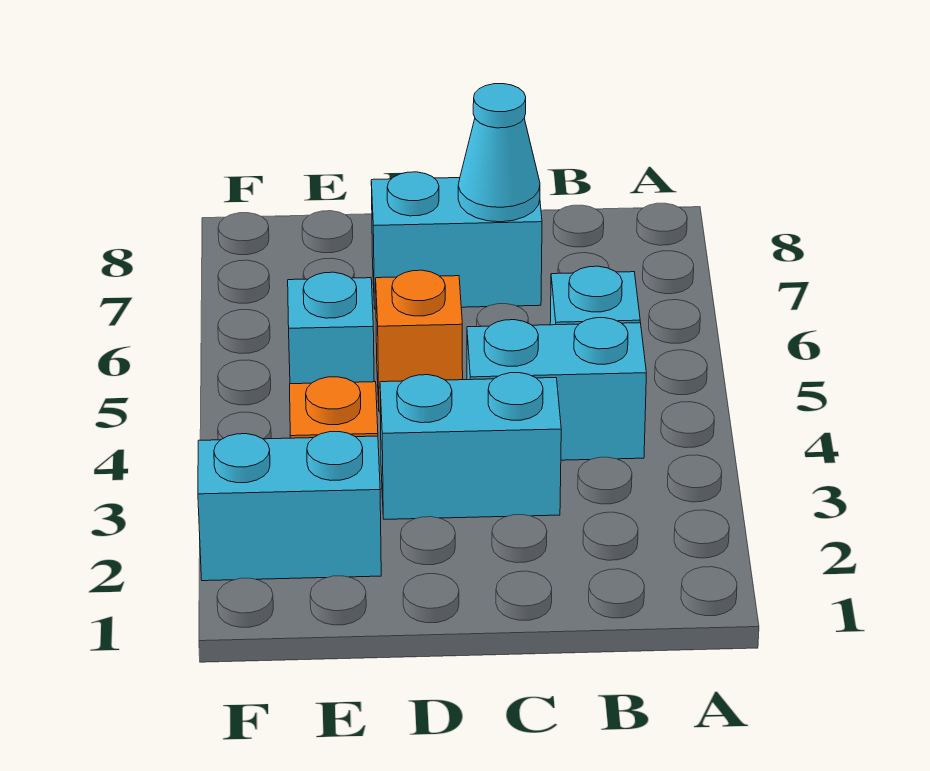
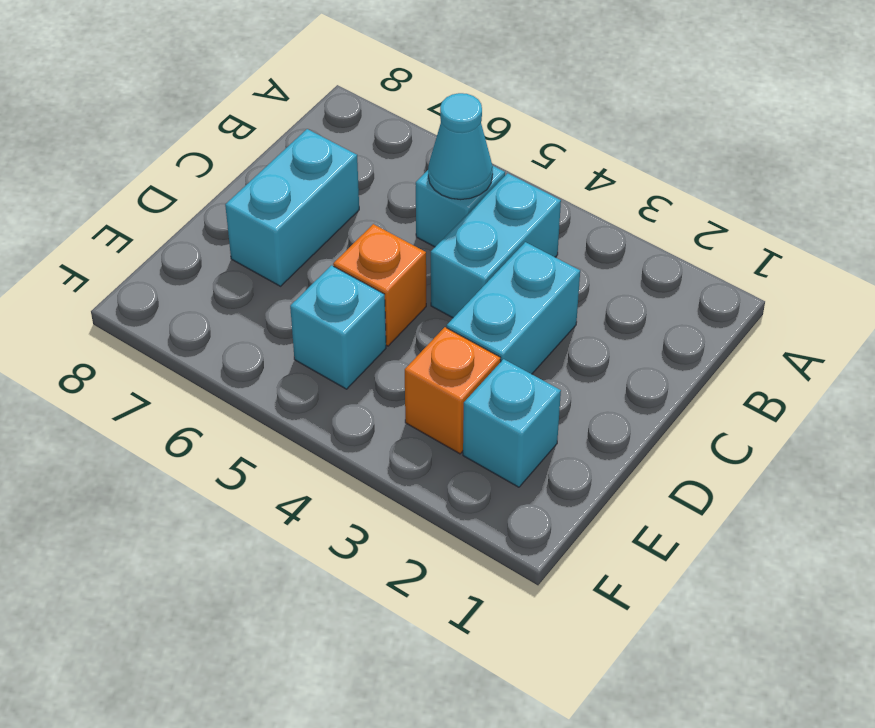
cyan cone C7 level 2 -> cyan cone B5 level 2
cyan brick E2:F2 level 1 -> cyan brick E2 level 1

